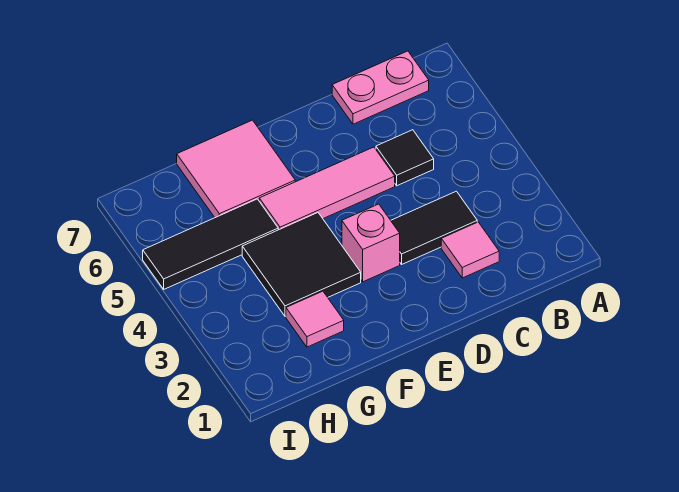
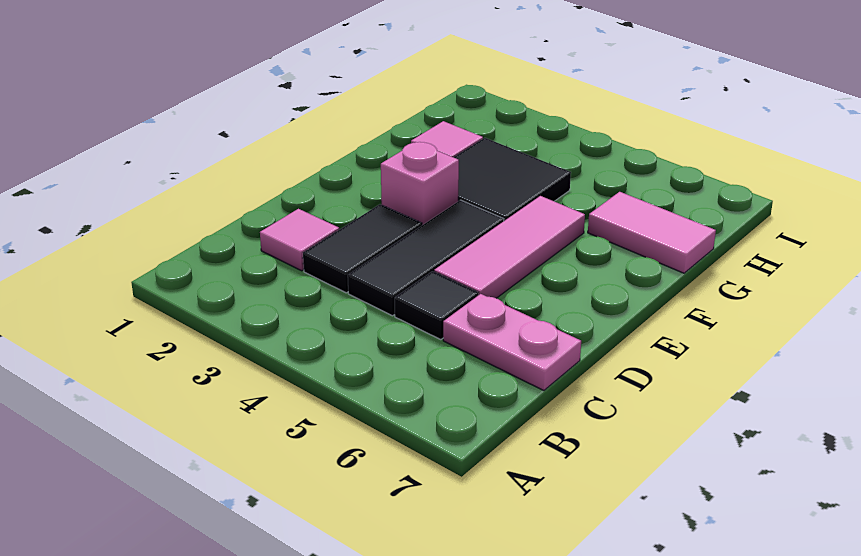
pink plate B7:C7 level 1 -> pink plate C6:C7 level 1
pink tile F6:G7 level 1 -> pink tile G6:G7 level 1
black tile G5:I5 level 1 -> black tile C4:E4 level 1

